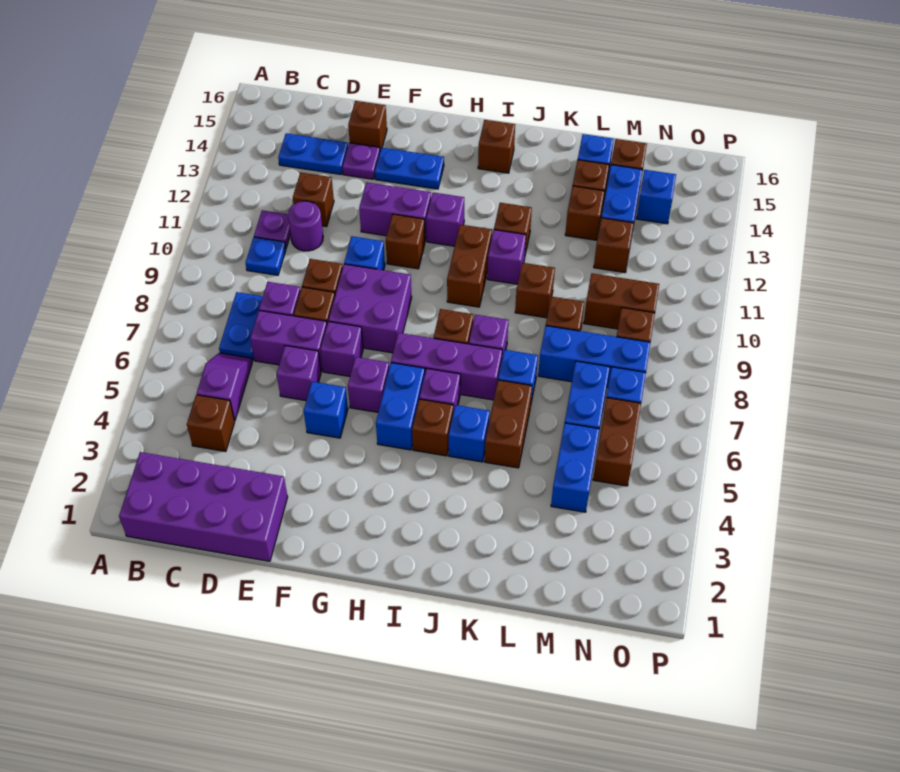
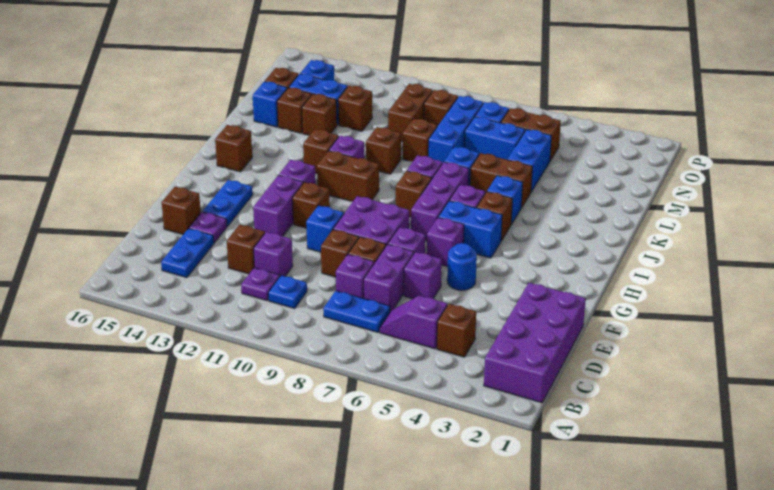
purple round brick D11 level 1 -> purple brick D11 level 1
blue brick F5 level 1 -> blue round brick F5 level 1
blue brick M4:M5 level 1 -> blue brick L5:M5 level 1

